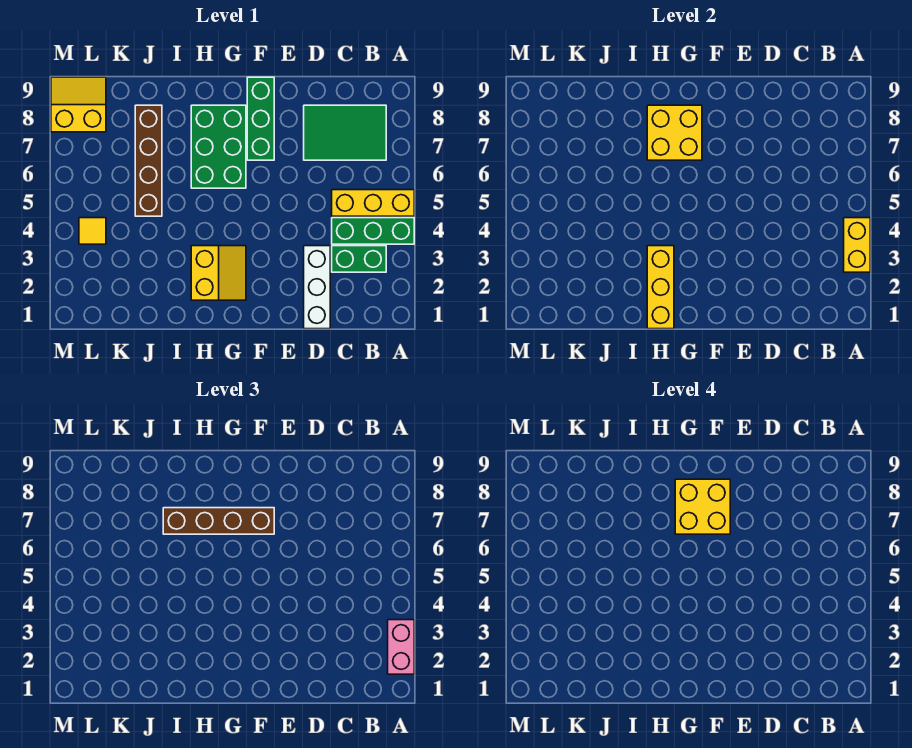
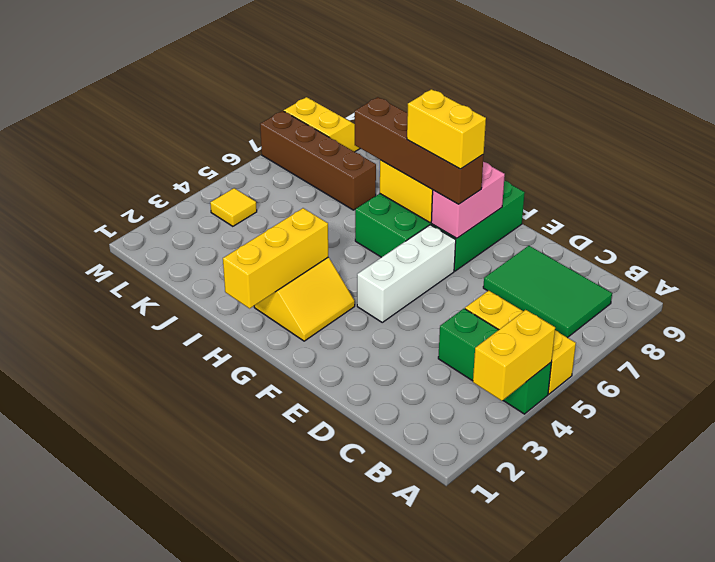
pink brick A2:A3 level 3 -> pink brick F7:F8 level 2
green brick B3:C3 level 1 -> none
white brick D1:D3 level 1 -> white brick F4:F6 level 1
yellow brick F7:G8 level 4 -> yellow brick F7:G7 level 4
brown brick J5:J8 level 1 -> brown brick J7:M7 level 1

